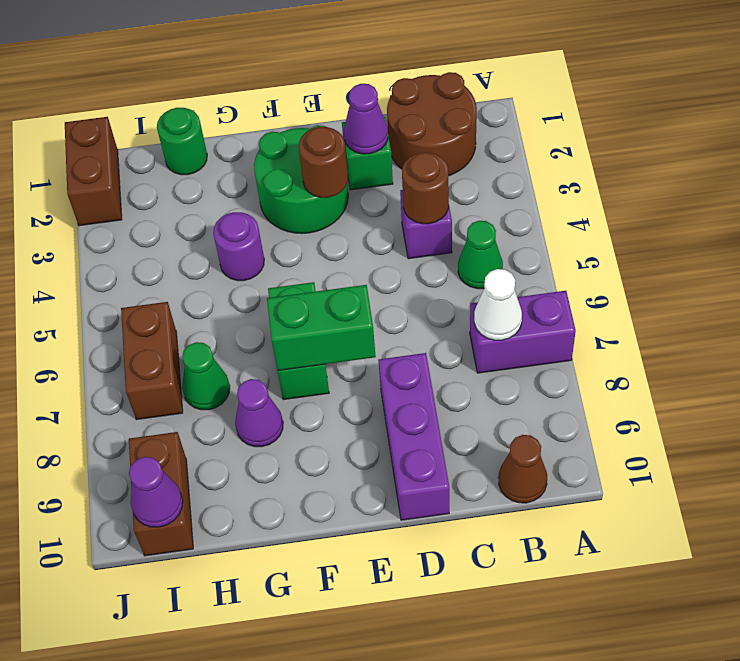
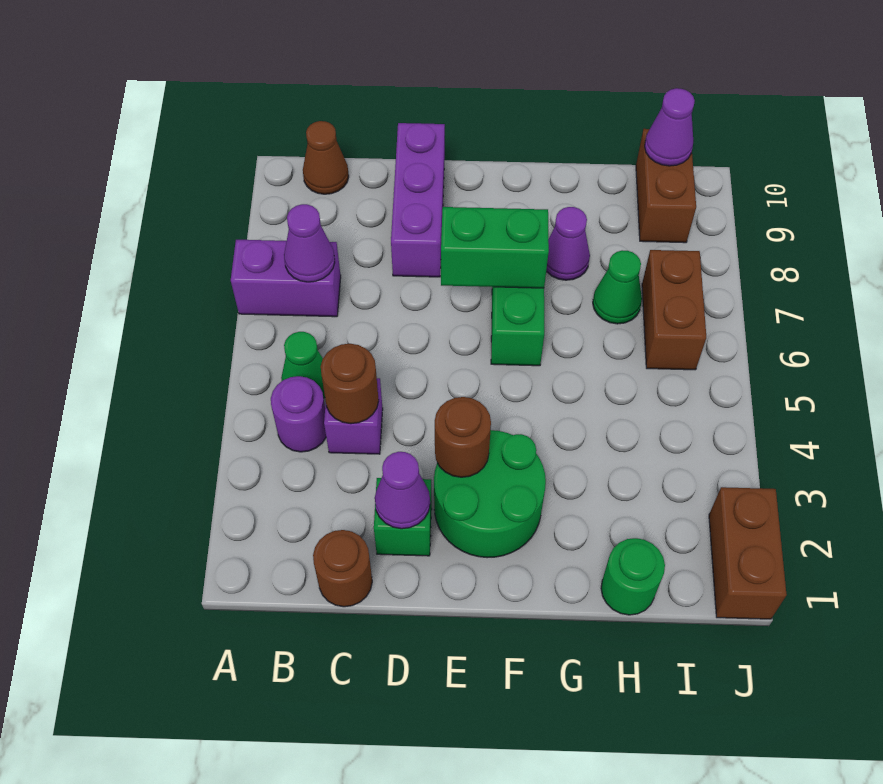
brown round brick B1:C2 level 1 -> brown round brick C1 level 1
white cone B7 level 2 -> purple cone B7 level 2
purple round brick G4 level 1 -> purple round brick B4 level 1

